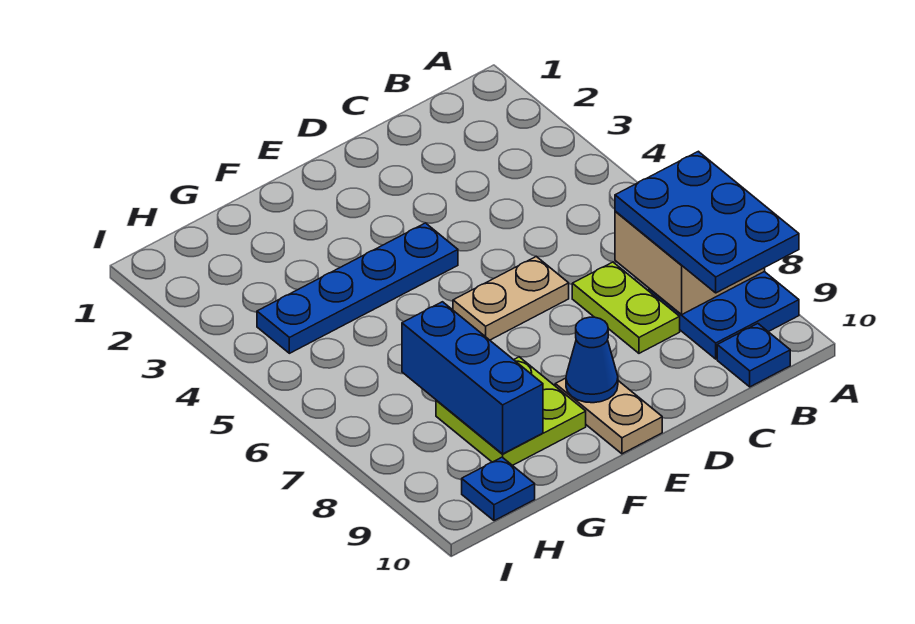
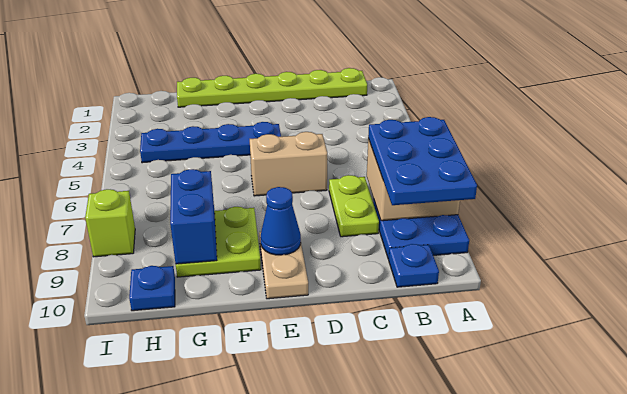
none -> lime plate B1:G1 level 1
tan plate D6:E6 level 1 -> tan brick D6:E6 level 1
blue brick G7:G9 level 2 -> blue brick G8:G9 level 2
none -> lime brick I8 level 1

